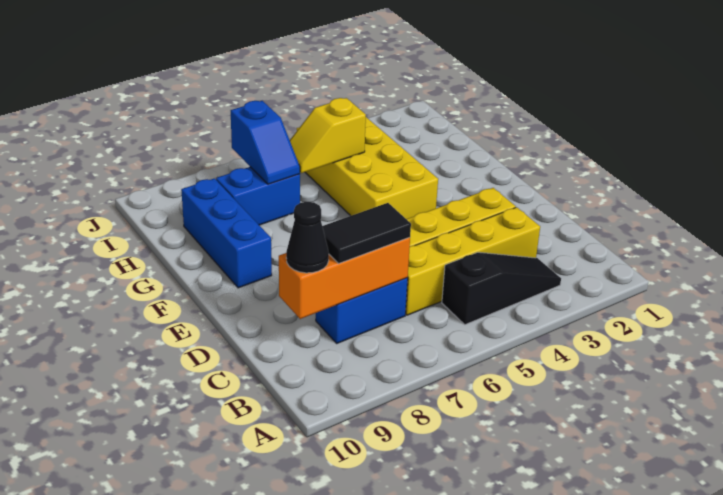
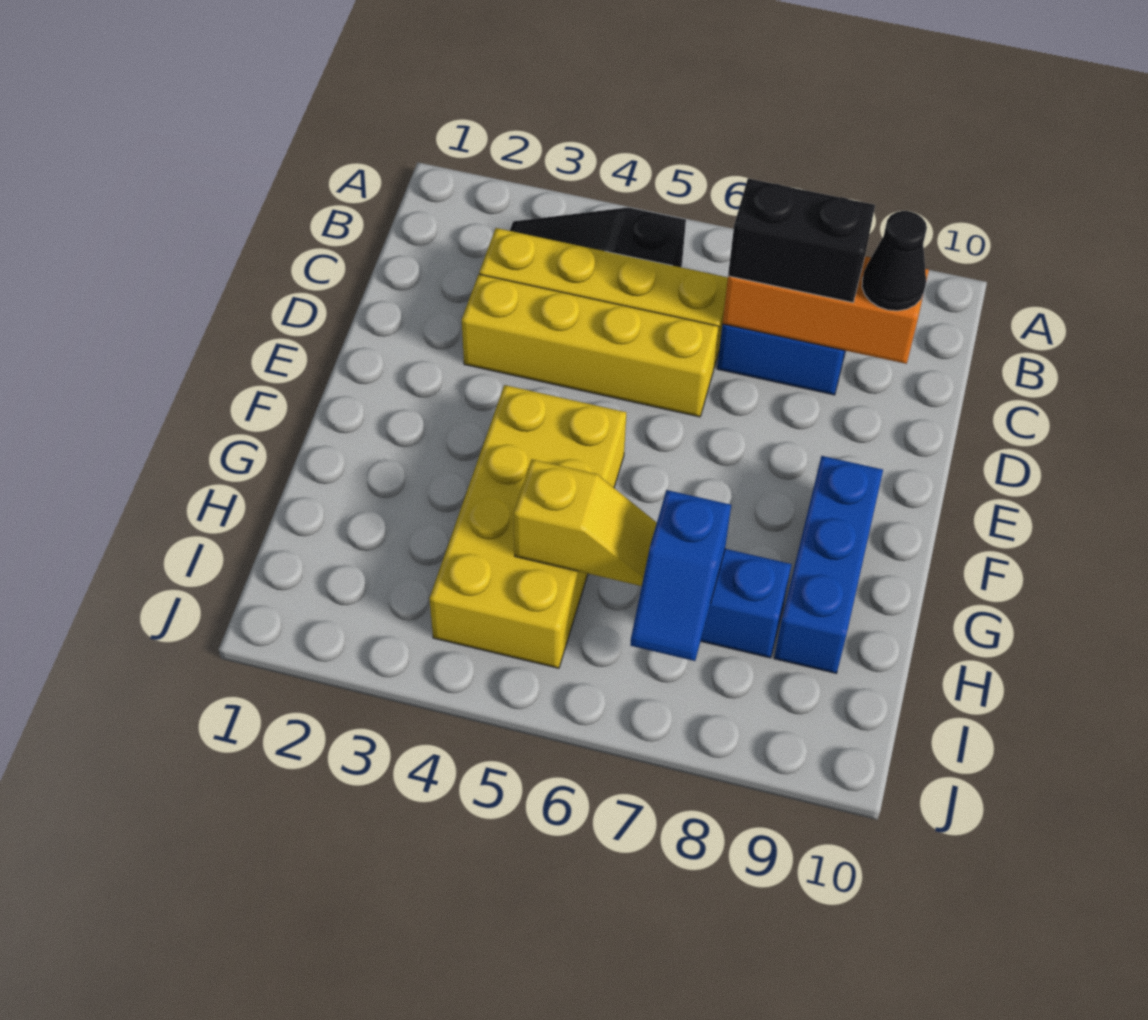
black tile C7:C8 level 3 -> black brick C7:C8 level 3
blue slope H7:I7 level 2 top I -> blue slope H7:I7 level 2 top H

